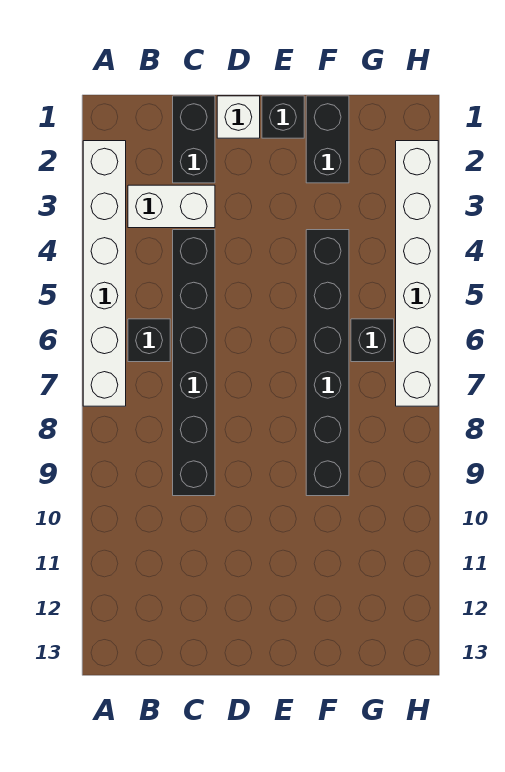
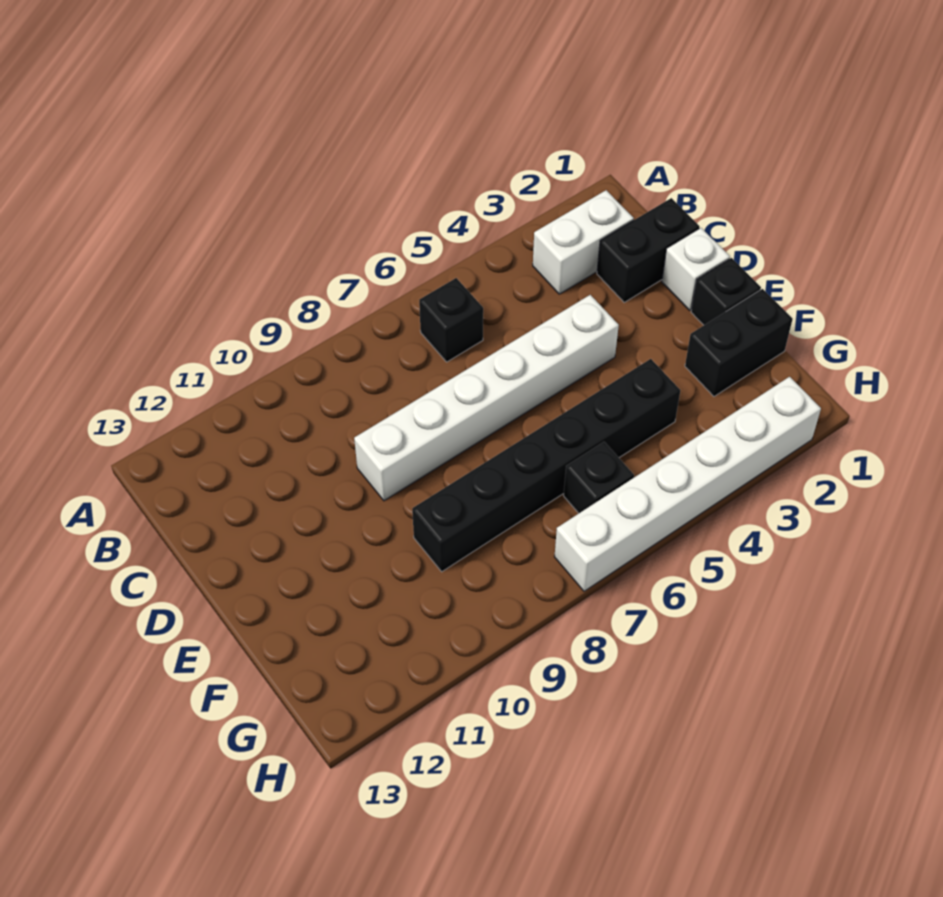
white brick A2:A7 level 1 -> white brick D4:D9 level 1
white brick B3:C3 level 1 -> white brick B2:B3 level 1
black brick C4:C9 level 1 -> none

